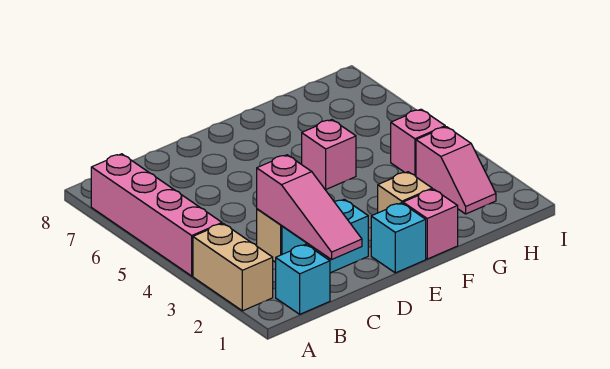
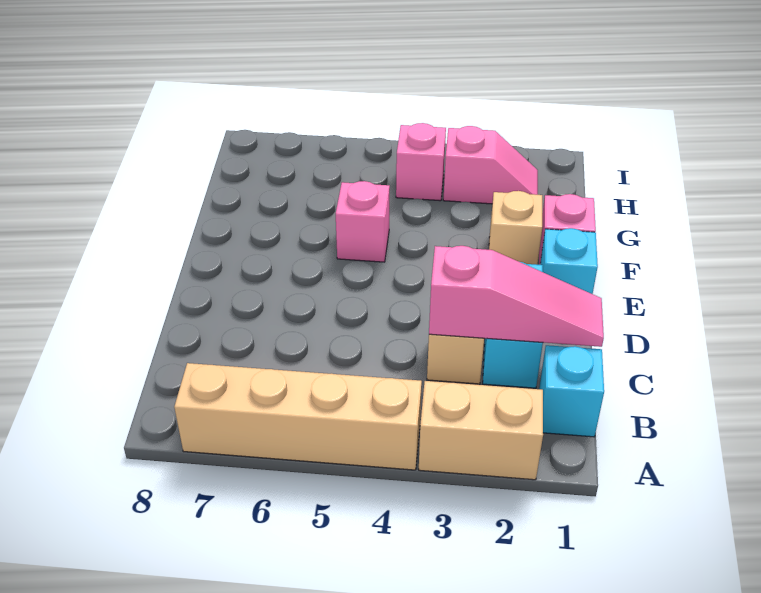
pink brick A4:A7 level 1 -> tan brick A4:A7 level 1

